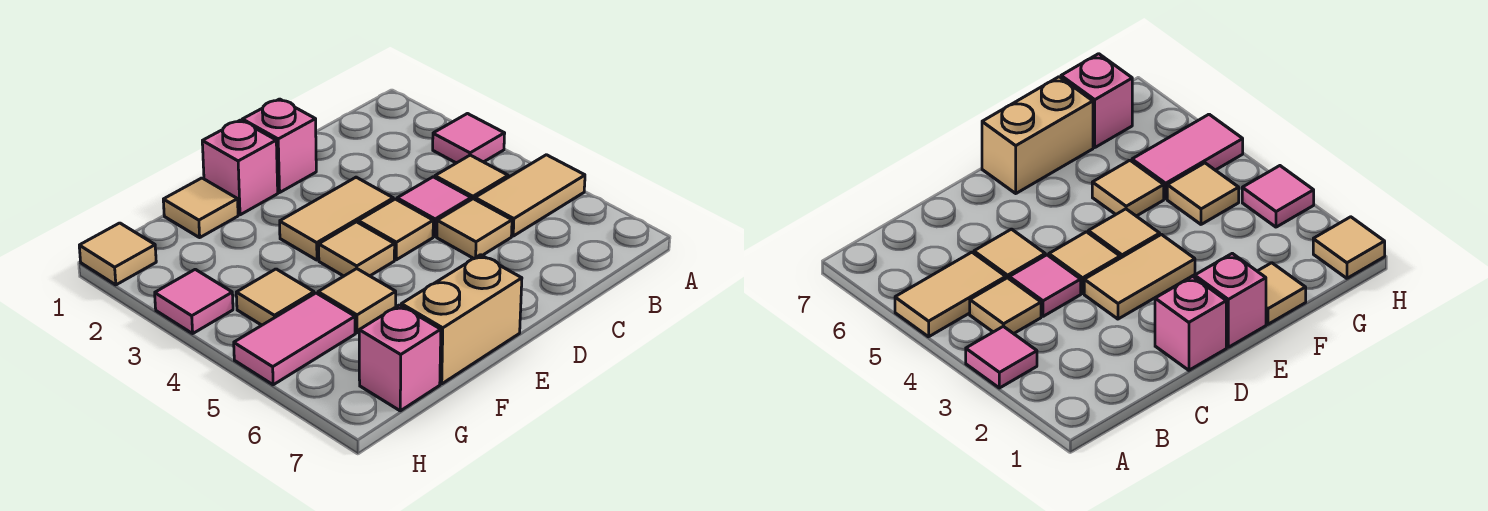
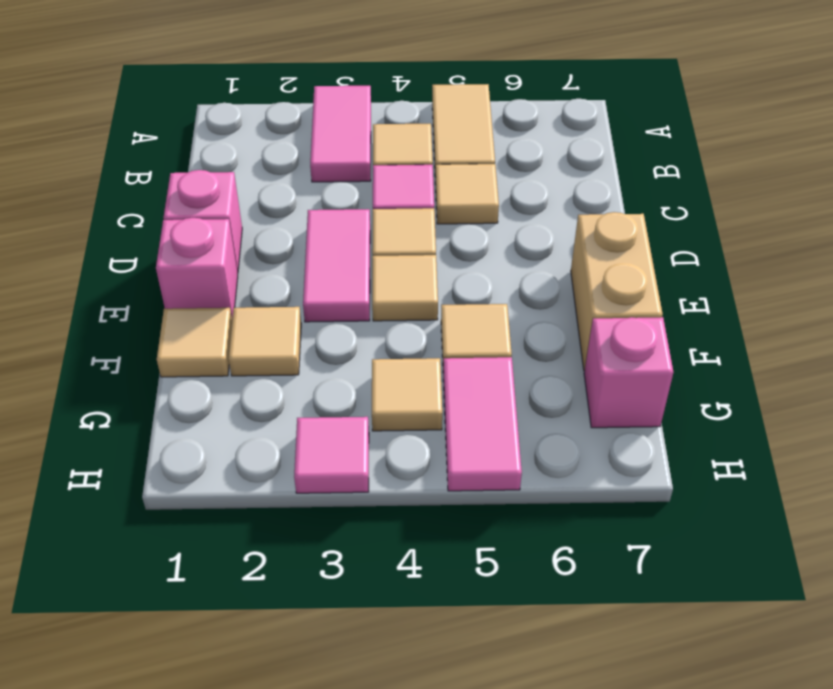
pink tile A3 level 1 -> pink tile A3:B3 level 1
tan tile D3:E3 level 1 -> pink tile D3:E3 level 1
tan tile H1 level 1 -> tan tile F2 level 1

